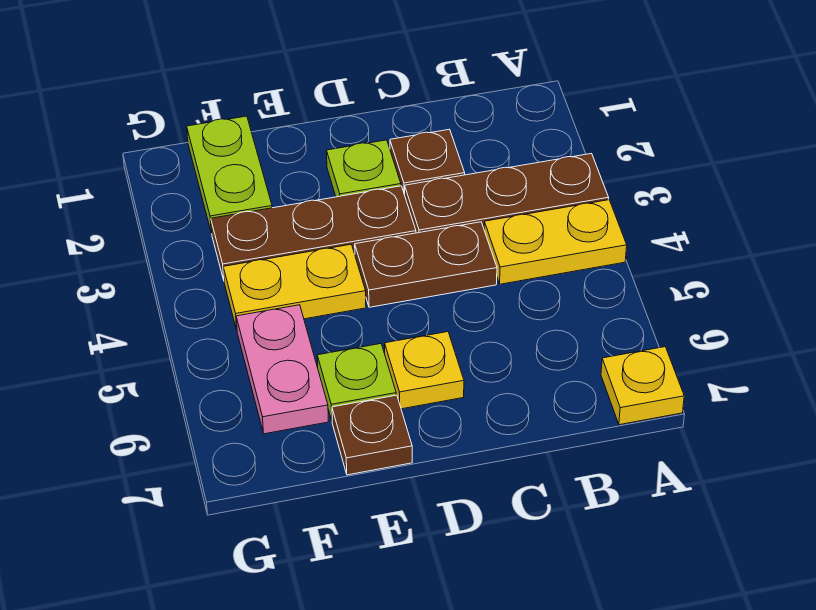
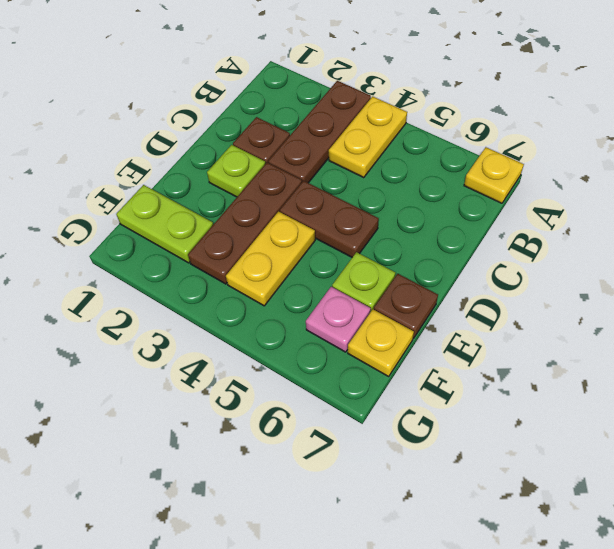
brown plate C4:D4 level 1 -> brown plate D4:D5 level 1
yellow plate D6 level 1 -> yellow plate F7 level 1
pink plate F5:F6 level 1 -> pink plate F6 level 1

